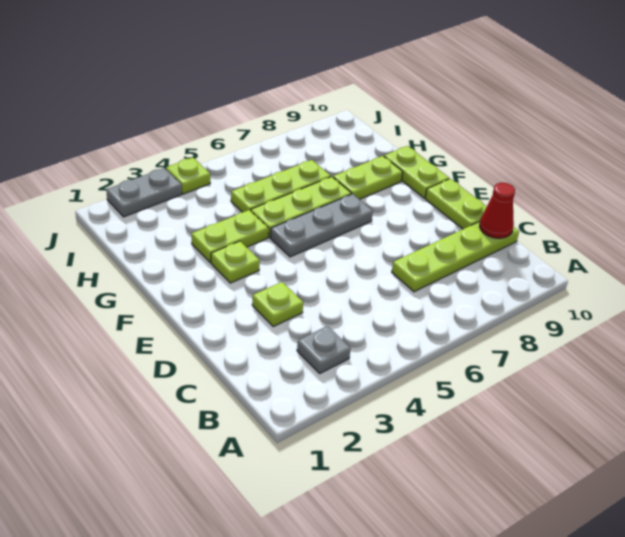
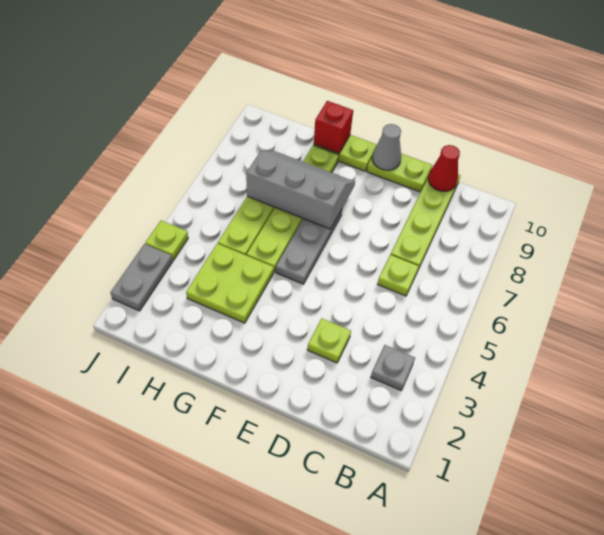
none -> grey cone E10 level 2
lime plate F3 level 1 -> lime plate C6 level 1
none -> grey slope F7:H8 level 2 top 7
lime plate G3:G4 level 1 -> lime plate G3:H4 level 1
none -> red brick G10 level 2

